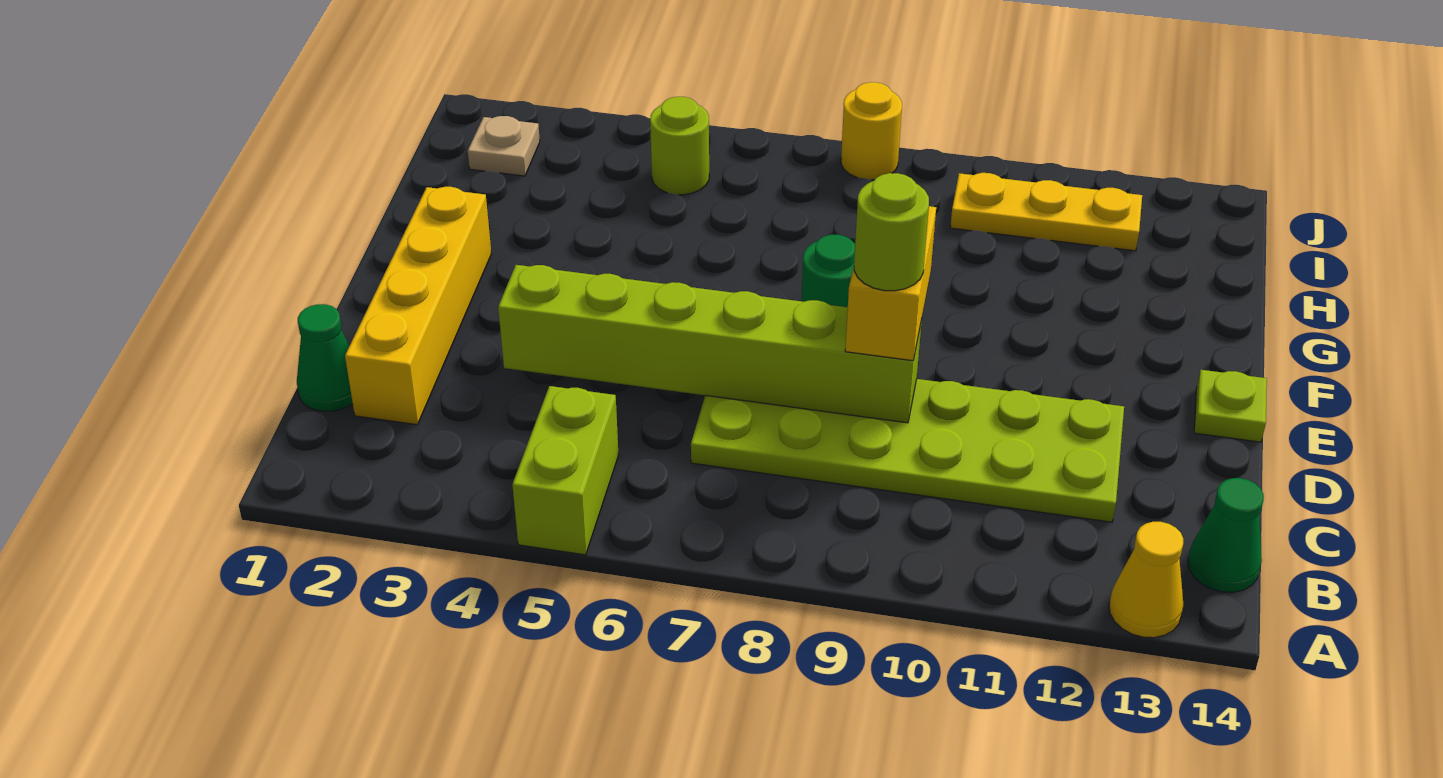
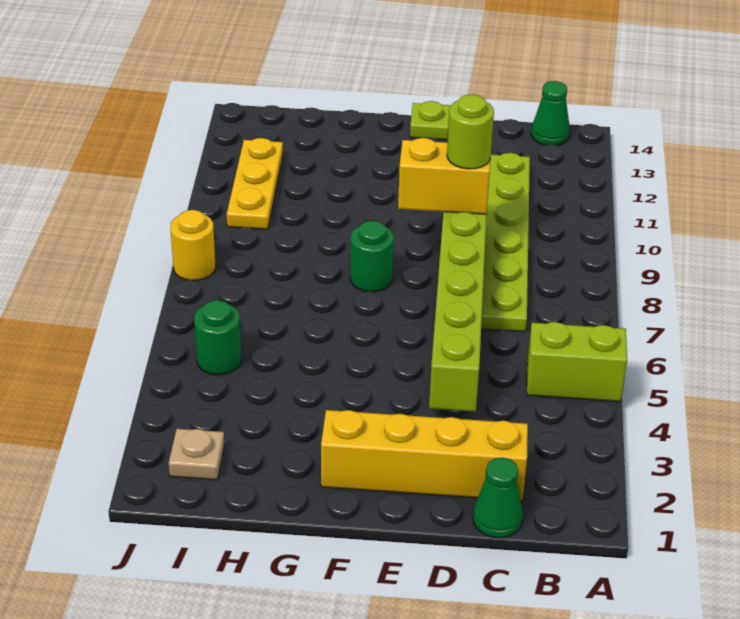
yellow cone A13 level 1 -> none
lime round brick I5 level 1 -> green round brick I5 level 1

